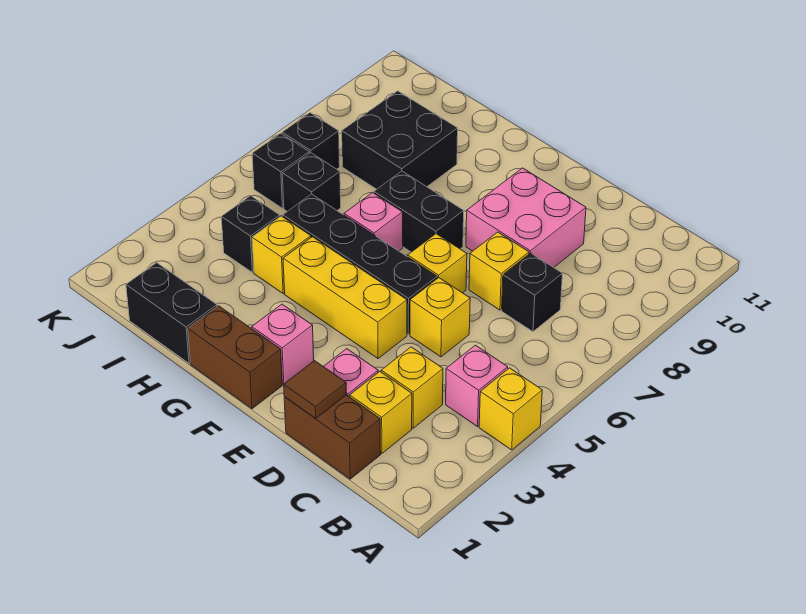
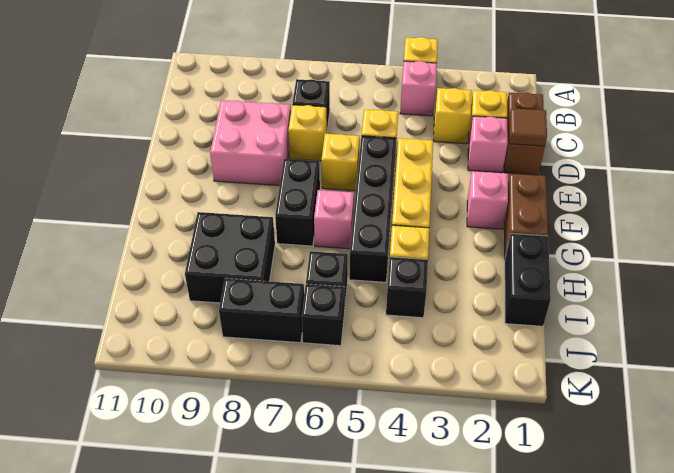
black brick J7 level 1 -> black brick J7:J8 level 1

